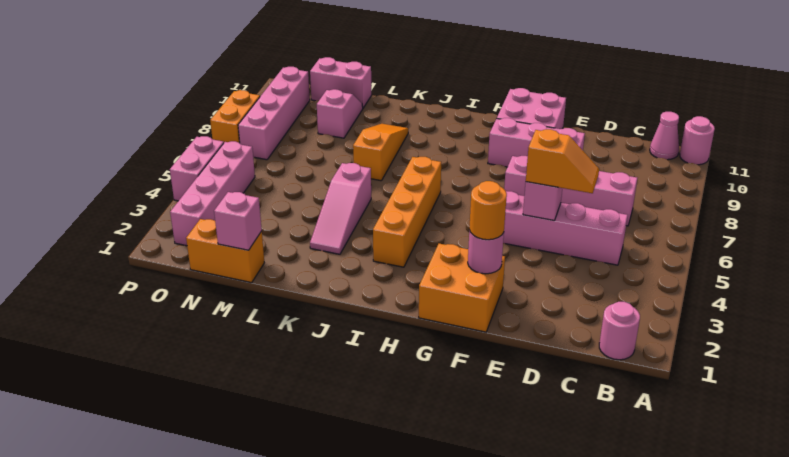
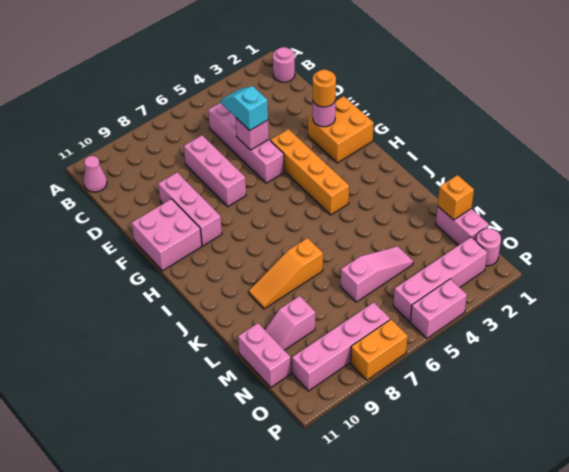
pink round brick A11 level 1 -> pink round brick O1 level 1
pink brick C7:F7 level 1 -> pink brick D7:F7 level 1
orange slope D5:E5 level 3 top E -> cyan slope D5:E5 level 3 top E
orange brick I3:I6 level 1 -> orange brick F4:I4 level 1
pink slope K3:K5 level 1 top 5 -> pink slope M4:M6 level 1 top 6
orange brick M1:N1 level 1 -> pink brick M1:N1 level 1
pink brick M1 level 2 -> orange brick M1 level 2

